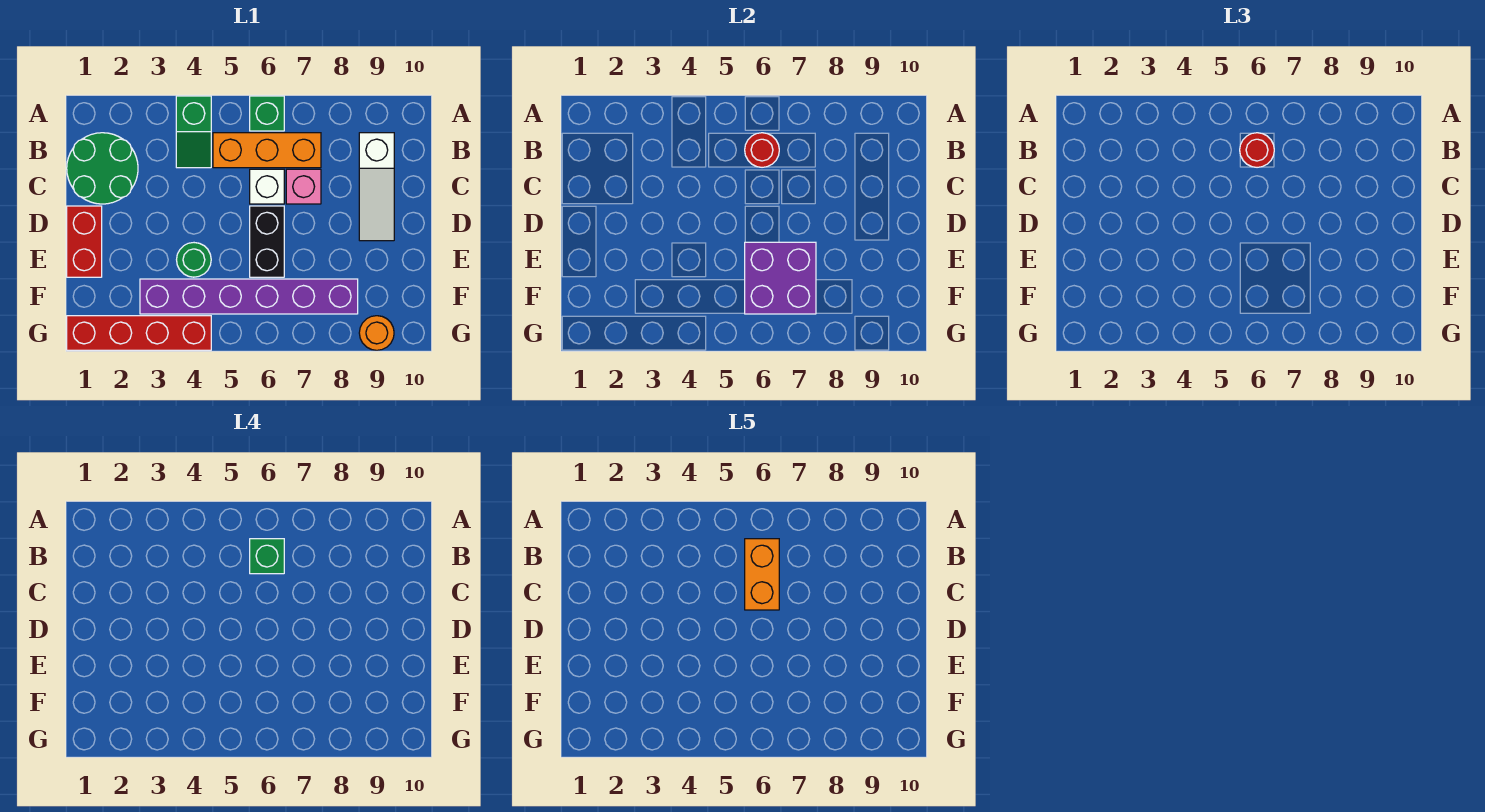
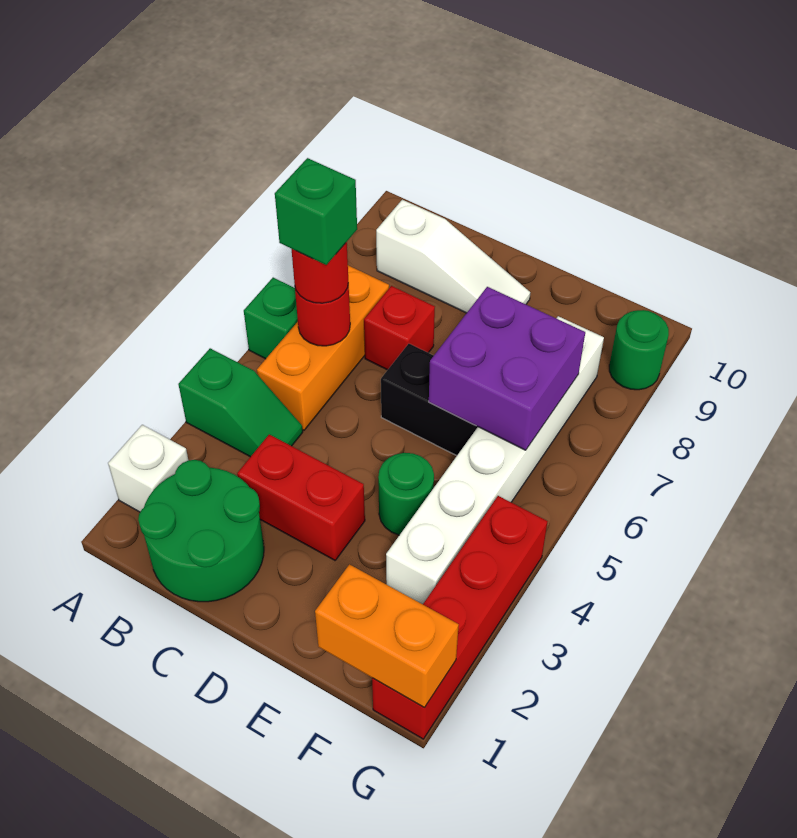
orange brick B6:C6 level 5 -> orange brick F1:G1 level 2
white brick C6 level 1 -> white brick A2 level 1
pink brick C7 level 1 -> red brick C7 level 1
red brick D1:E1 level 1 -> red brick C3:D3 level 1
purple brick F3:F8 level 1 -> white brick F3:F8 level 1
orange round brick G9 level 1 -> green round brick G9 level 1

